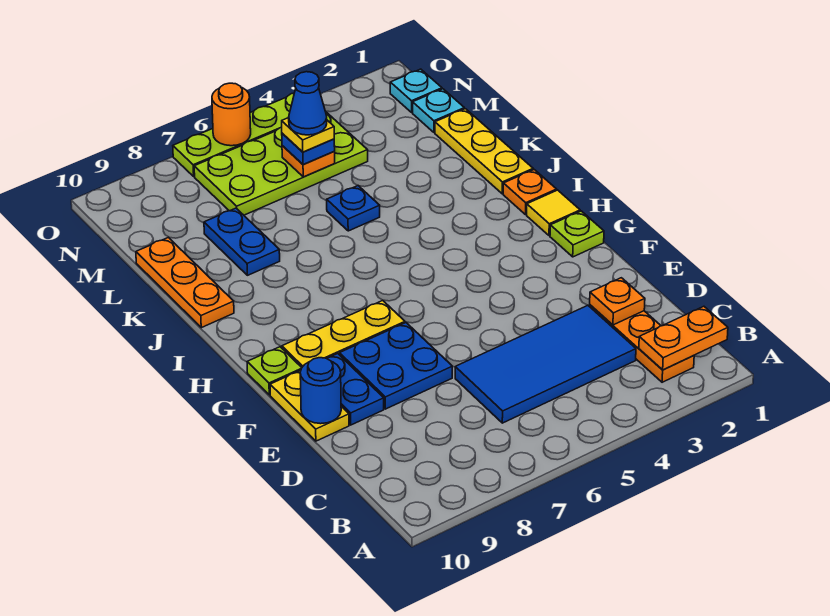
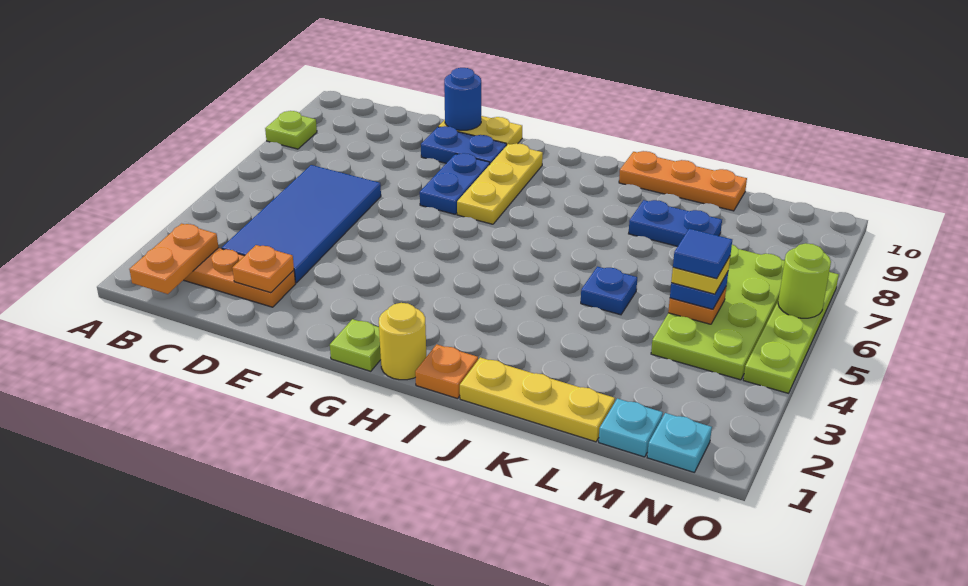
blue plate E7:F8 level 1 -> blue plate F7:F8 level 1
lime plate G10 level 1 -> lime plate A8 level 1
yellow tile H1 level 1 -> yellow round brick H1 level 1
blue cone M5 level 5 -> blue tile M5 level 5
orange round brick O6 level 2 -> lime round brick O6 level 2

